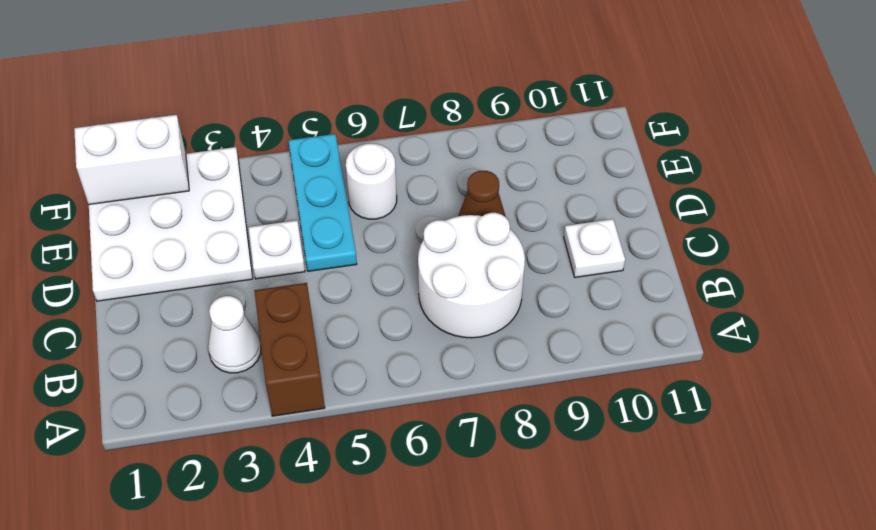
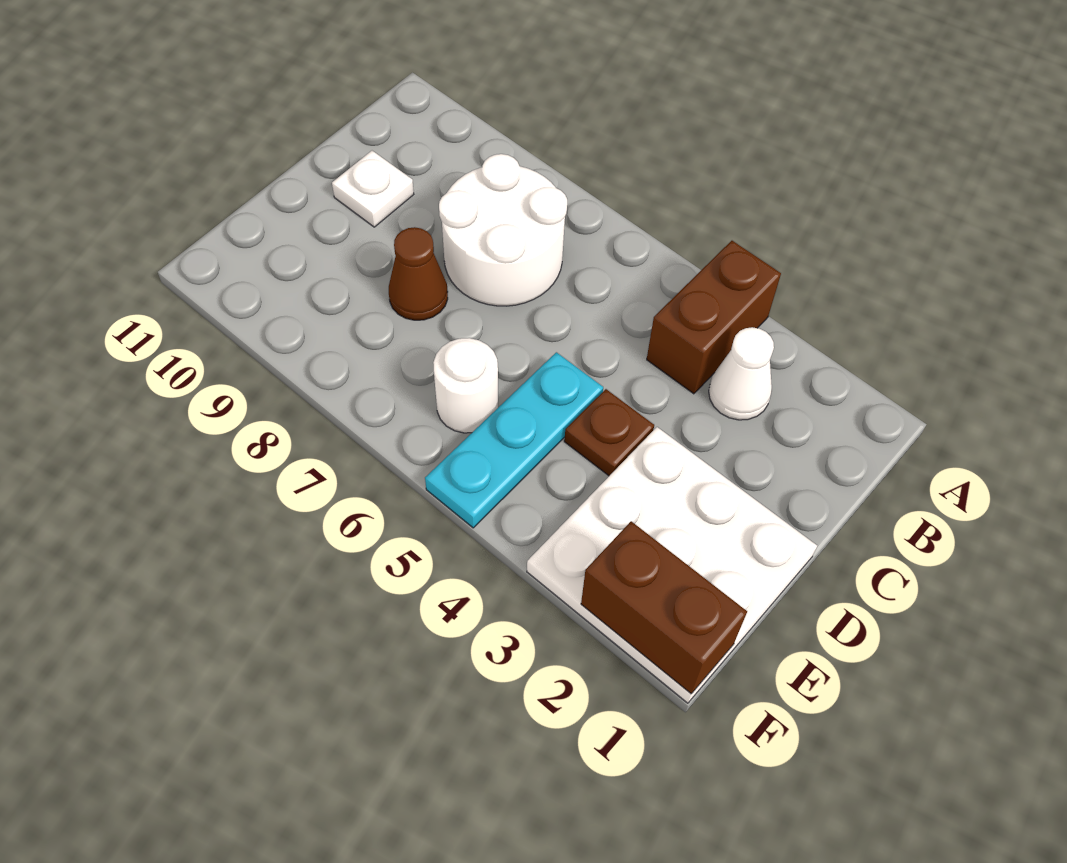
white plate D4 level 1 -> brown plate D4 level 1
white brick F1:F2 level 2 -> brown brick F1:F2 level 2

